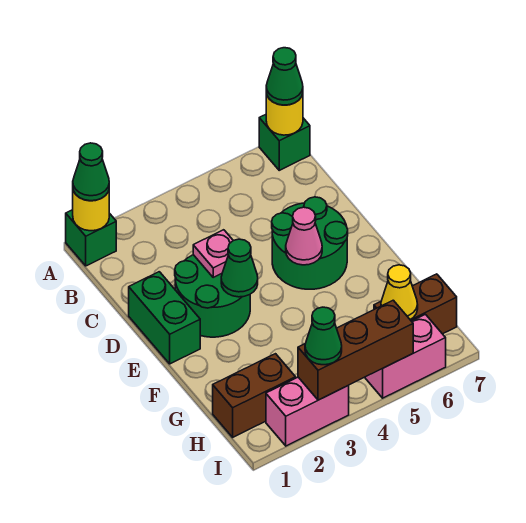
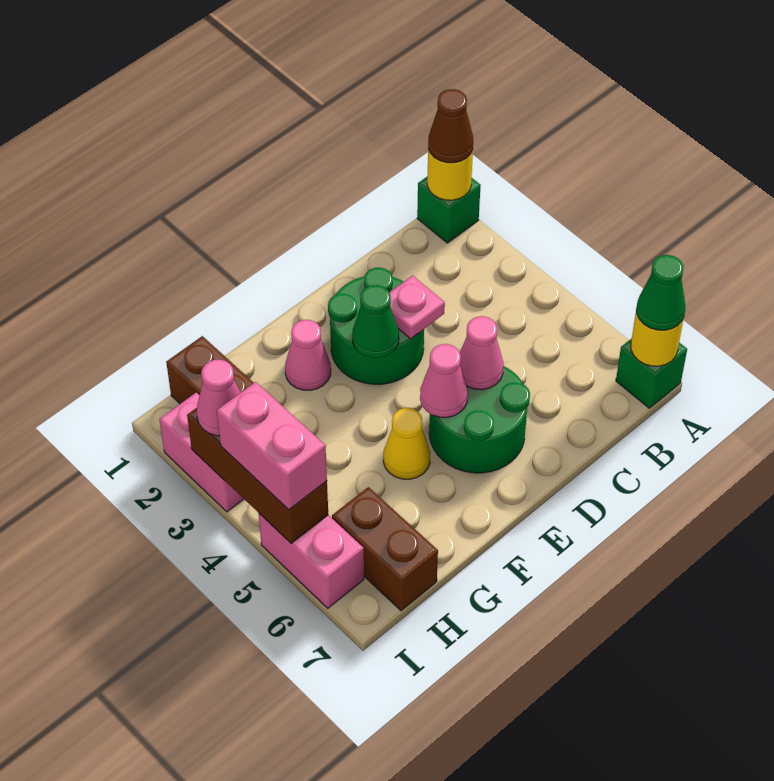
green cone A1 level 3 -> brown cone A1 level 3
green brick D1:E1 level 1 -> none
none -> pink cone D5 level 2
none -> pink cone F2 level 1
yellow cone H6 level 2 -> yellow cone F5 level 1
green cone I3 level 3 -> pink cone I3 level 3
none -> pink brick I4:I5 level 3

